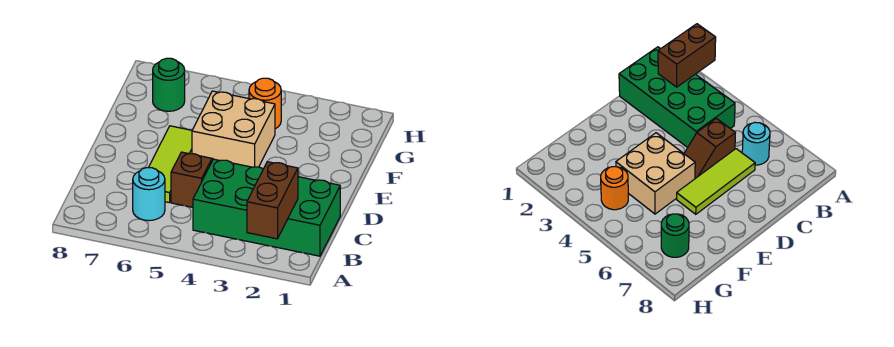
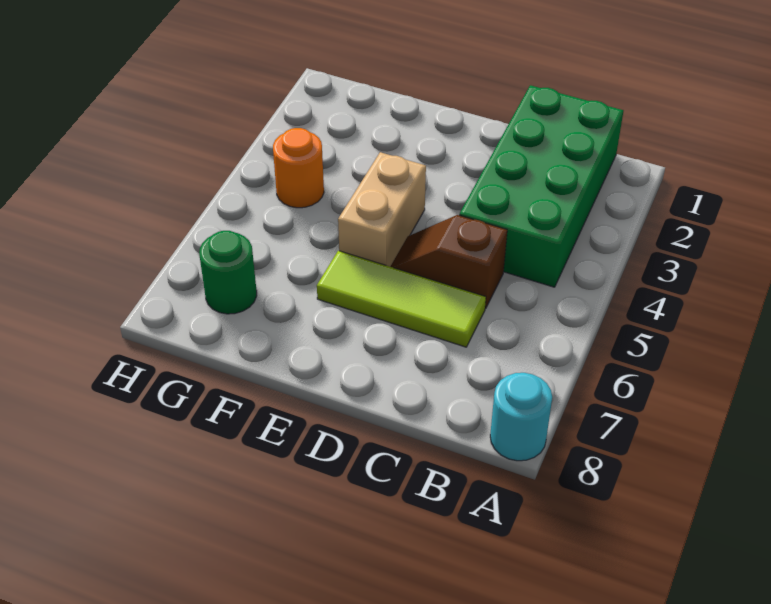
brown brick A2:B2 level 2 -> none
cyan round brick B6 level 1 -> cyan round brick A8 level 1
tan brick E4:F5 level 1 -> tan brick E4:E5 level 1

